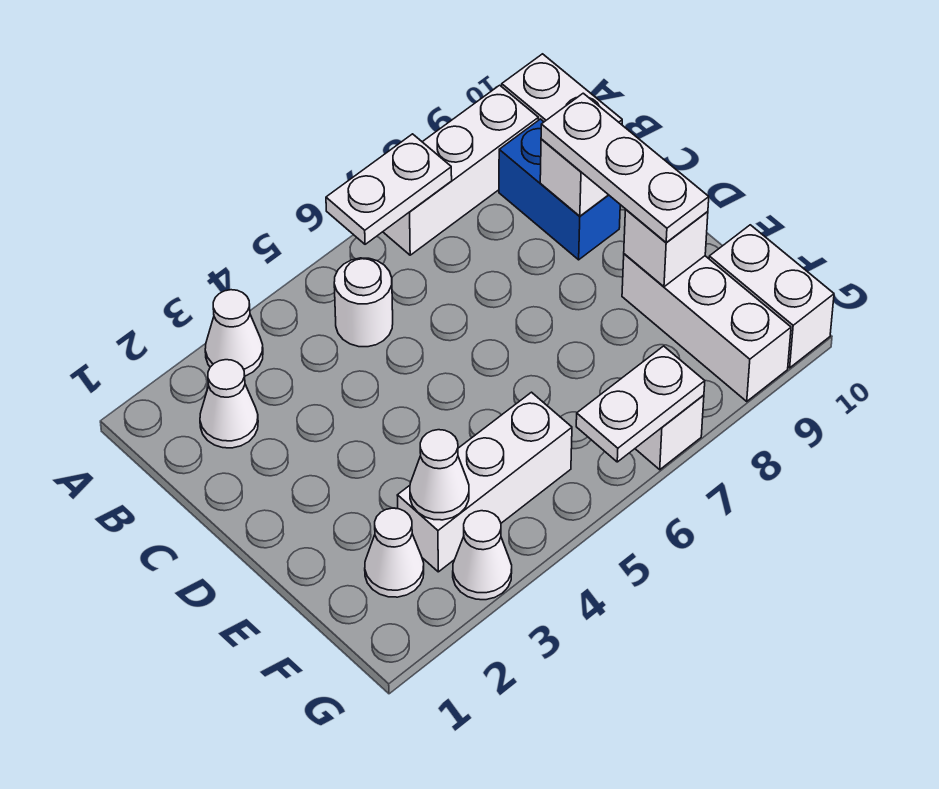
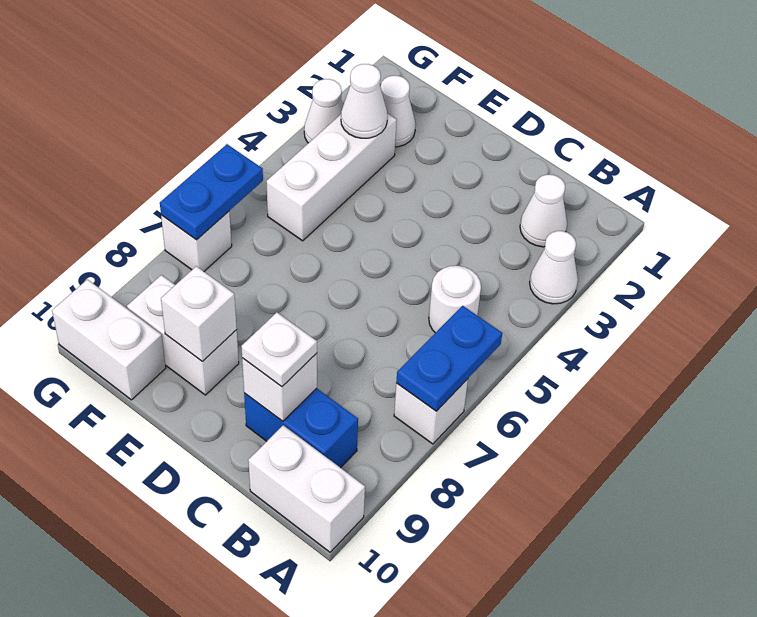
white plate A6:A7 level 2 -> blue plate A6:A7 level 2
white brick A7:A9 level 1 -> white brick A7 level 1
white plate C9:E9 level 3 -> white plate C9 level 3
white brick E9:G9 level 1 -> white brick E9:F9 level 1
white plate G6:G7 level 2 -> blue plate G6:G7 level 2

